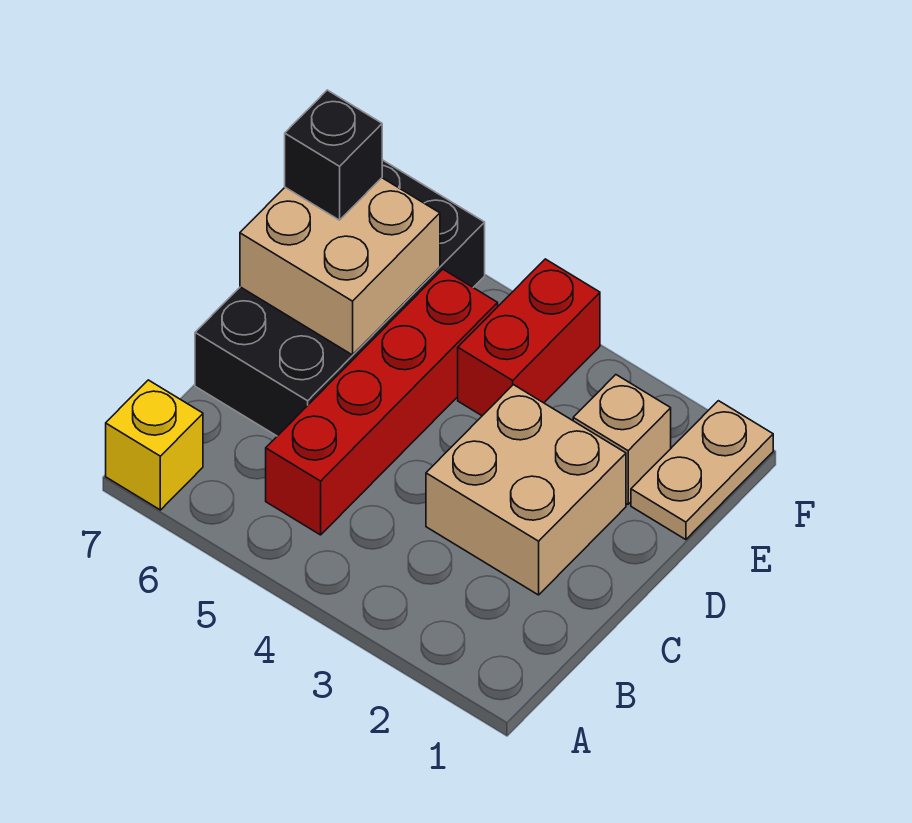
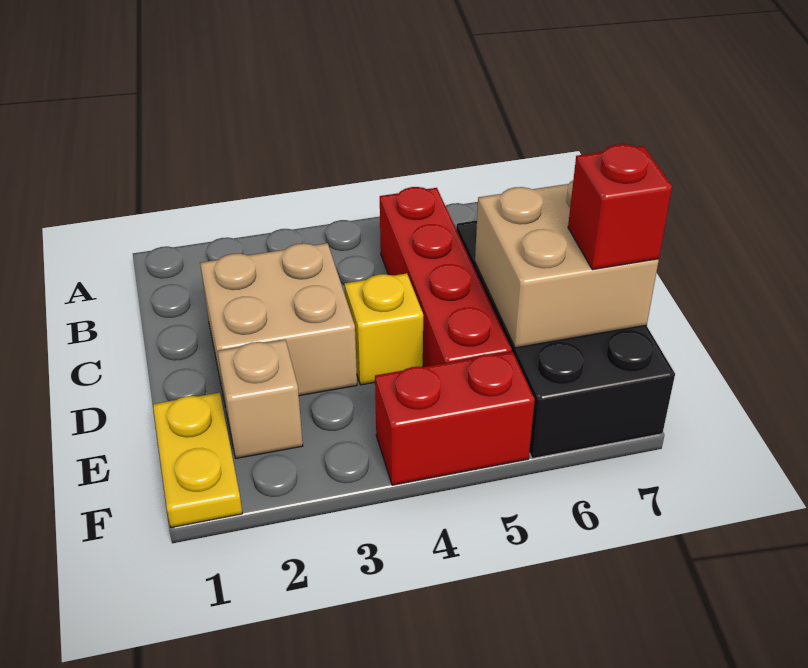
yellow brick A7 level 1 -> yellow brick D4 level 1
tan plate E1:F1 level 1 -> yellow plate E1:F1 level 1
red brick E4:F4 level 1 -> red brick F4:F5 level 1
black brick E7 level 3 -> red brick E7 level 3

